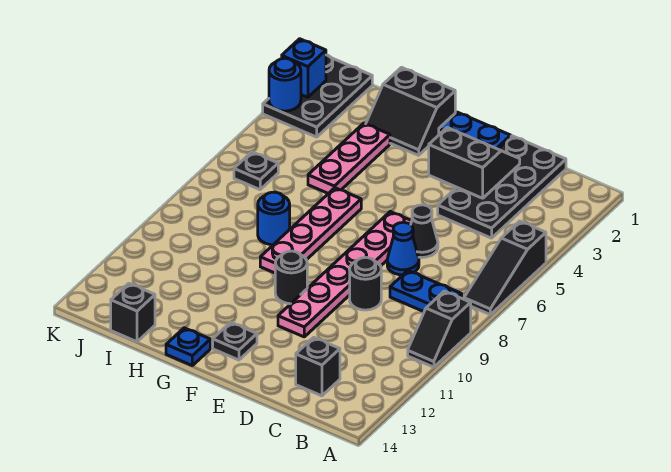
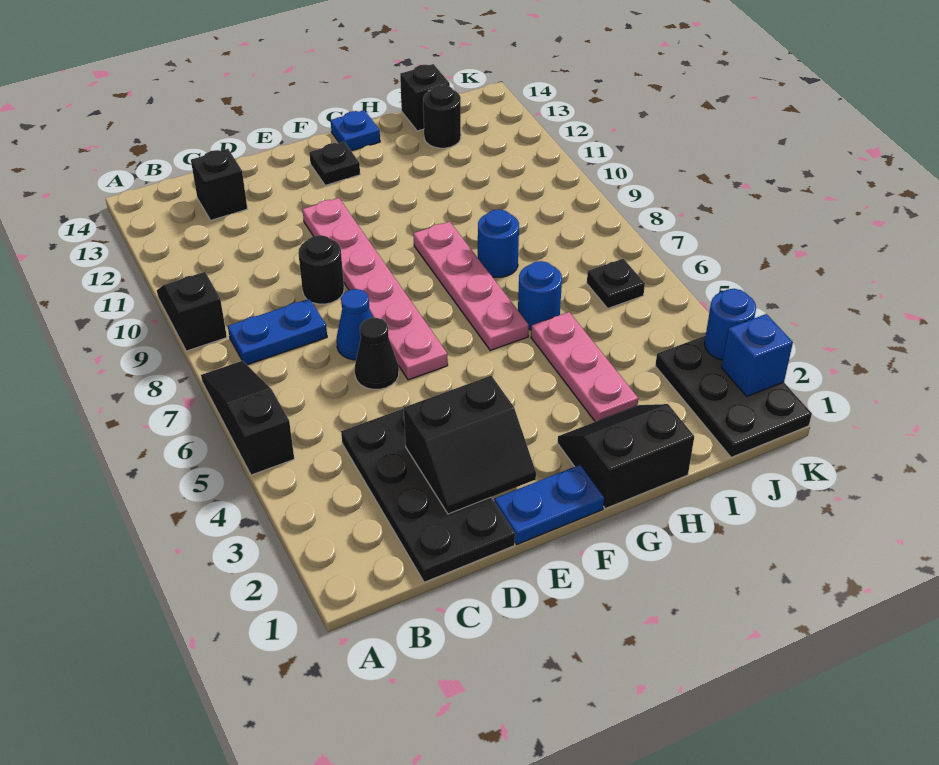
black round brick F10 level 1 -> black round brick I13 level 1
none -> blue round brick H6 level 1

